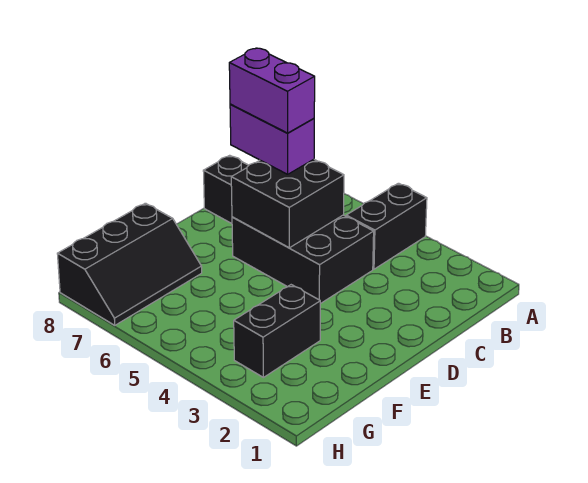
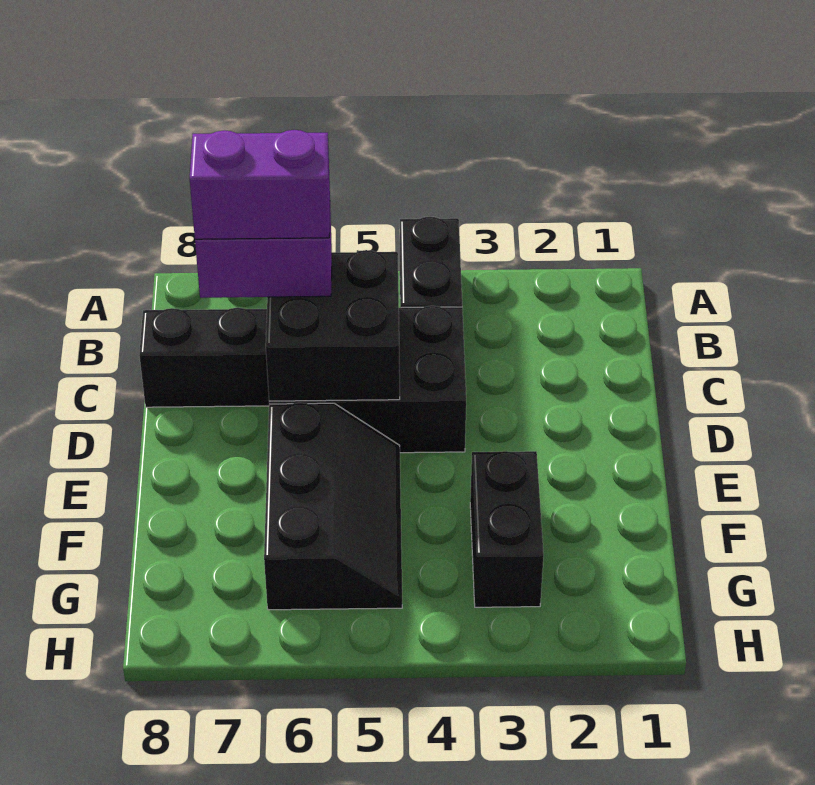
black slope F7:H8 level 1 top 8 -> black slope E5:G6 level 1 top 6

